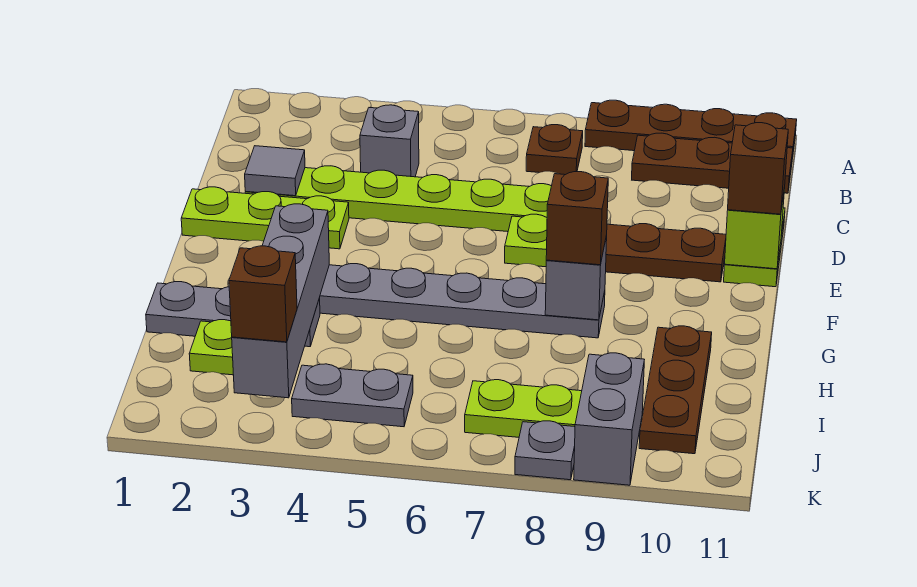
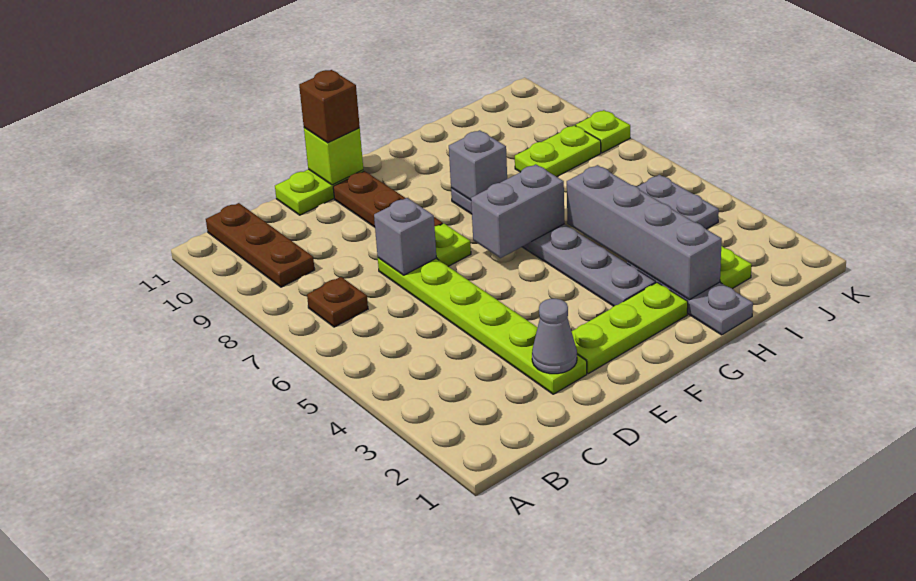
brown plate A8:A11 level 1 -> none
grey brick C4 level 1 -> grey brick D7 level 2
grey tile D2 level 2 -> grey cone D2 level 2
lime plate E1:E3 level 1 -> lime plate E2:G2 level 1
grey brick G3:J3 level 2 -> grey brick H2:H5 level 2
brown brick G8 level 3 -> none
brown plate H10:J10 level 1 -> none
brown brick J3 level 3 -> none
lime plate J7:J8 level 1 -> lime plate I8:J8 level 1
grey brick J9:K9 level 1 -> grey brick F6:G6 level 2
grey plate K8 level 1 -> lime plate K8 level 1

